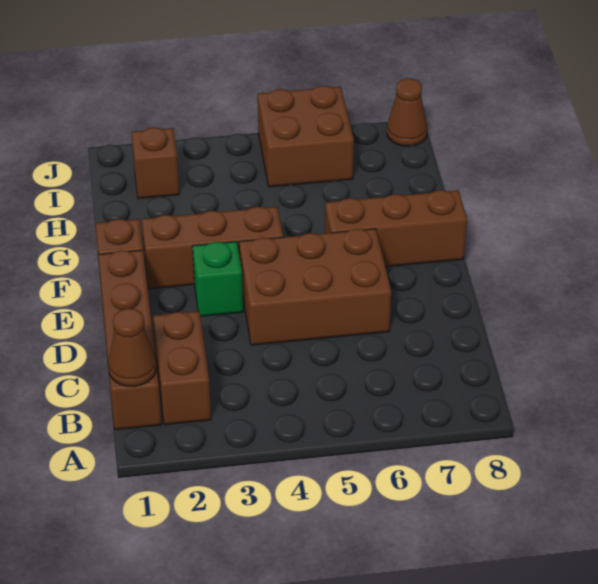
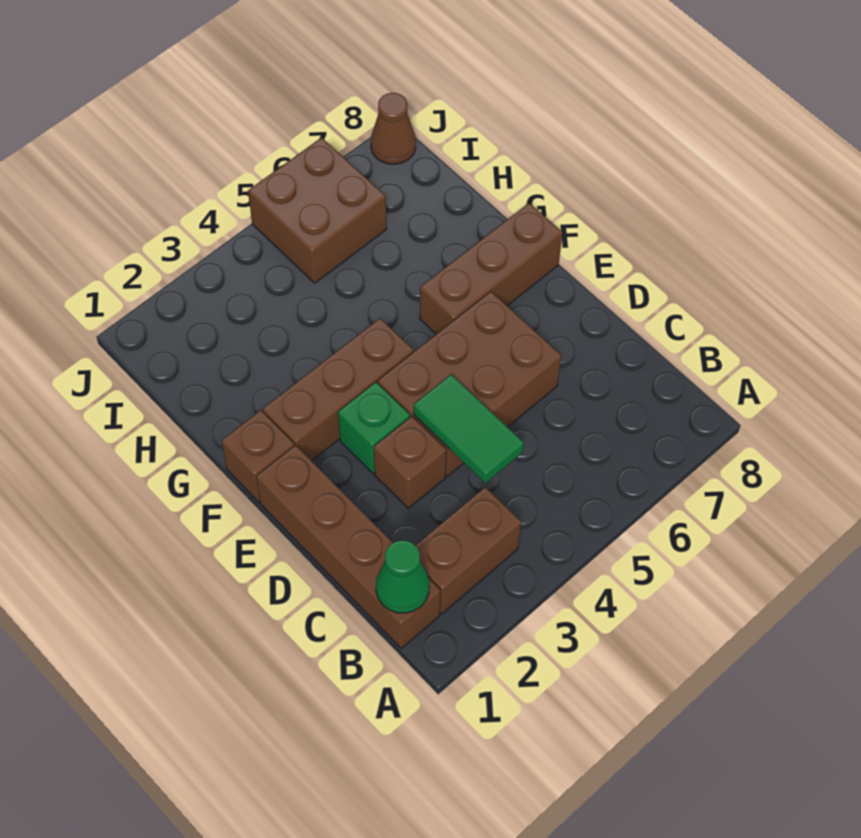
brown cone B1 level 2 -> green cone B1 level 2
brown brick B2:C2 level 1 -> brown brick B2:B3 level 1
none -> green tile C4:D4 level 2
brown brick I2 level 1 -> brown brick D3 level 1

